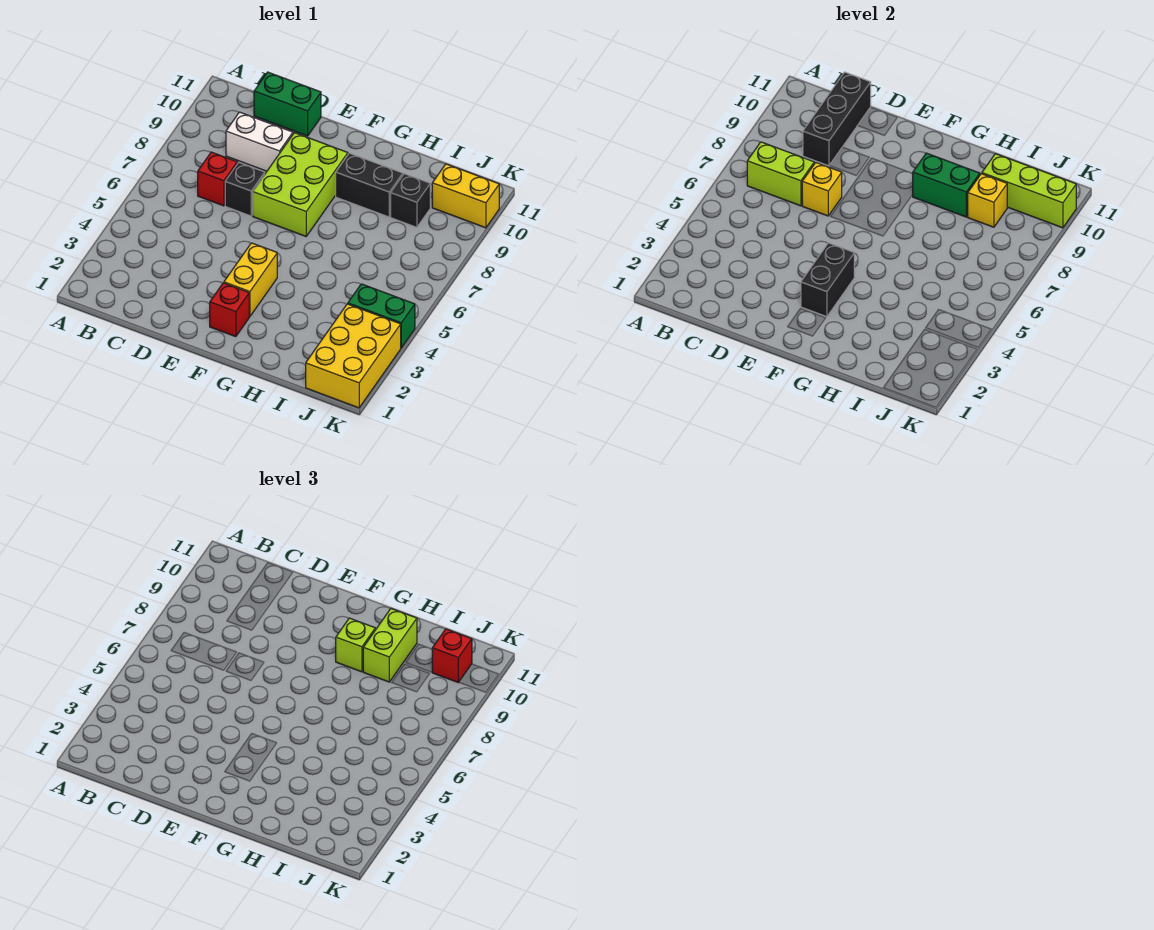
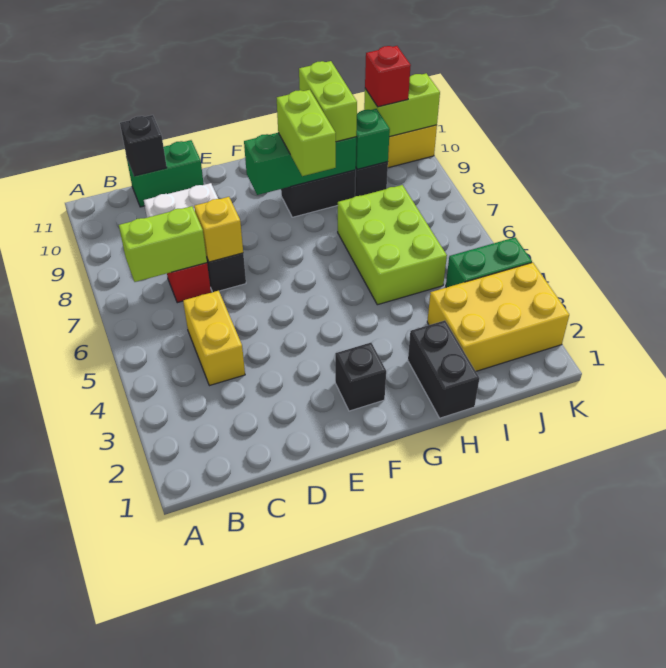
black brick C9:C11 level 2 -> black brick C11 level 2
lime brick E7:F9 level 1 -> lime brick H5:I7 level 1
red brick F2 level 1 -> black brick F2 level 1
yellow brick F3:F4 level 1 -> yellow brick C4:C5 level 1
black brick F3:F4 level 2 -> black brick H1:H2 level 1
green brick G9:H9 level 2 -> green brick F9:H9 level 2
lime brick G9 level 3 -> lime brick G8:G9 level 3
yellow brick I9 level 2 -> green brick I9 level 2
lime brick I10:K10 level 2 -> lime brick J10:K10 level 2
yellow brick J1:K3 level 1 -> yellow brick I2:K3 level 1

